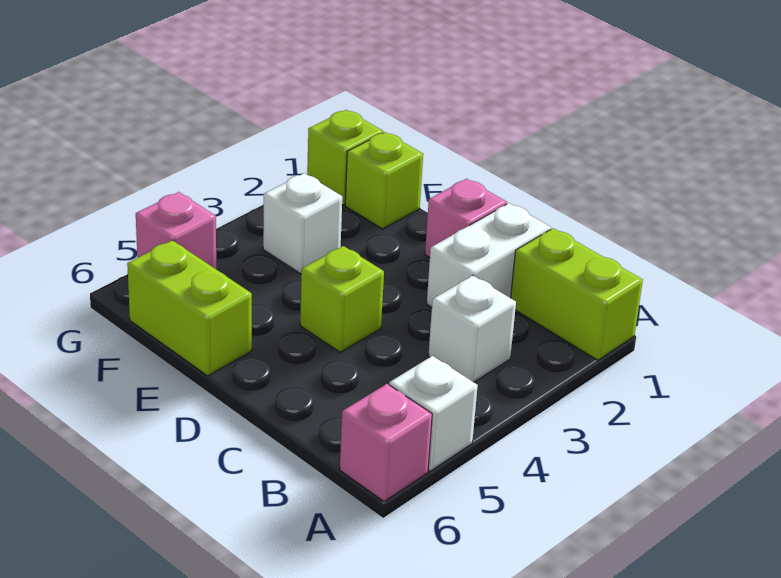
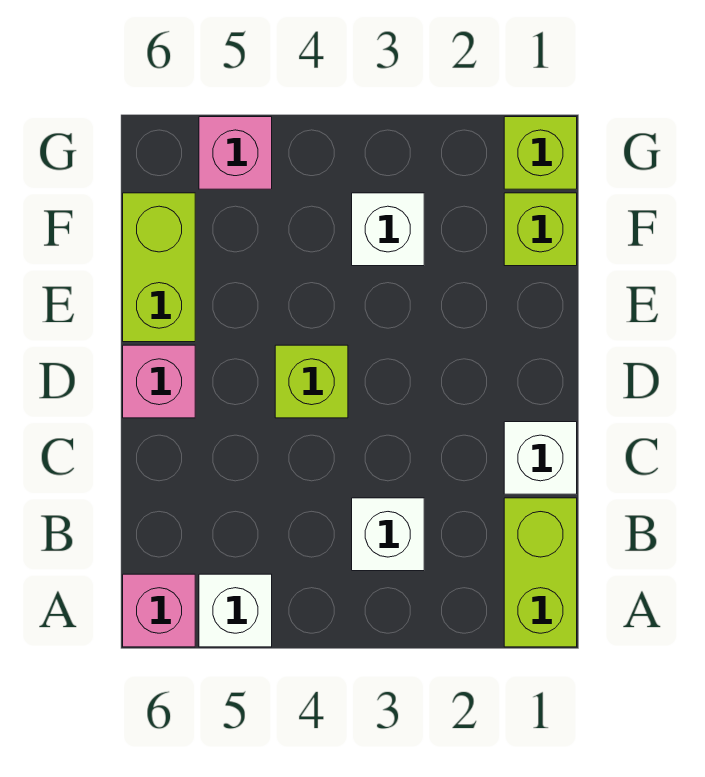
white brick C1:C2 level 1 -> white brick C1 level 1
pink brick D1 level 1 -> pink brick D6 level 1

